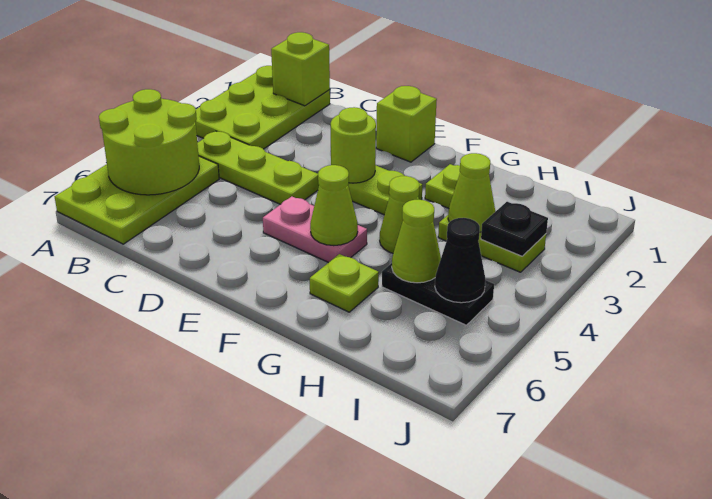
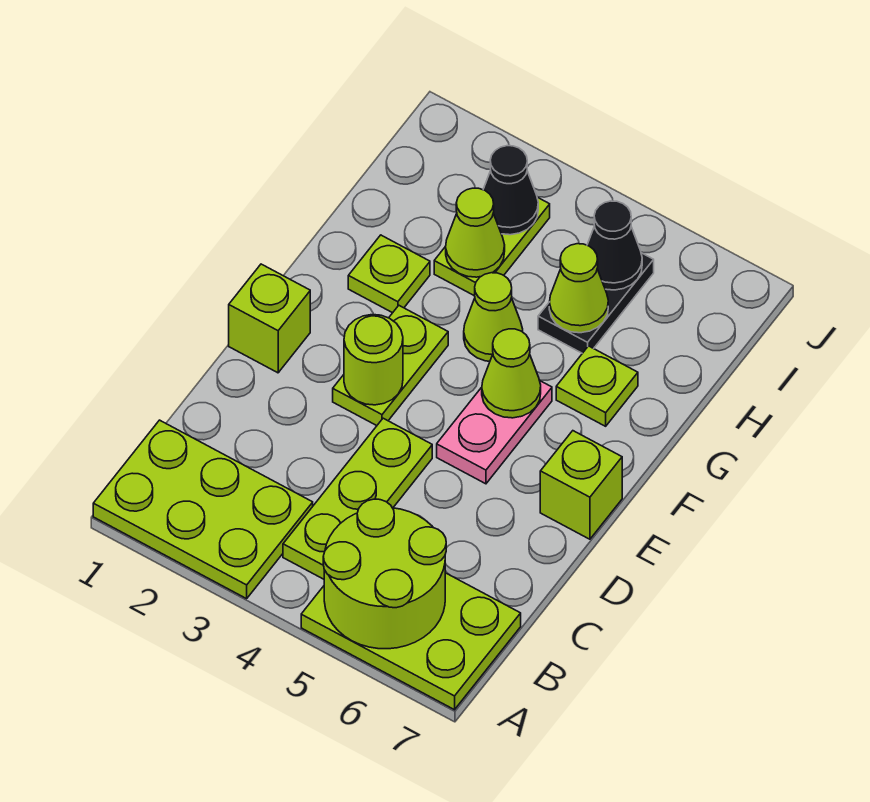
lime brick B1 level 2 -> lime brick E7 level 1
black plate I3 level 2 -> black cone I3 level 2

